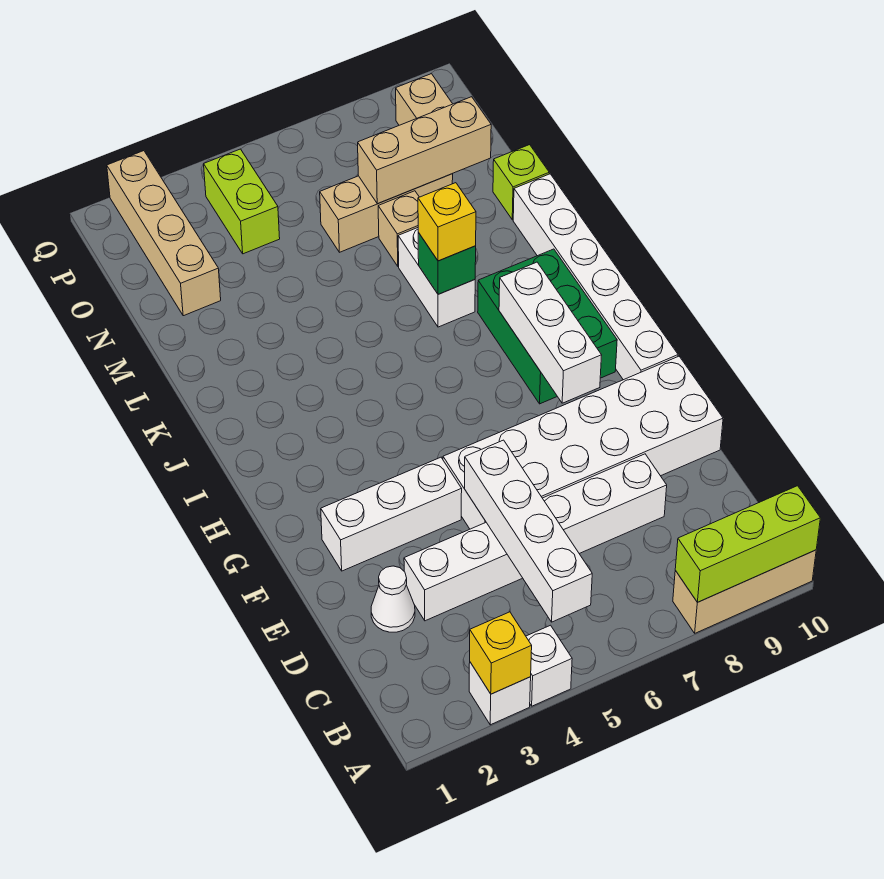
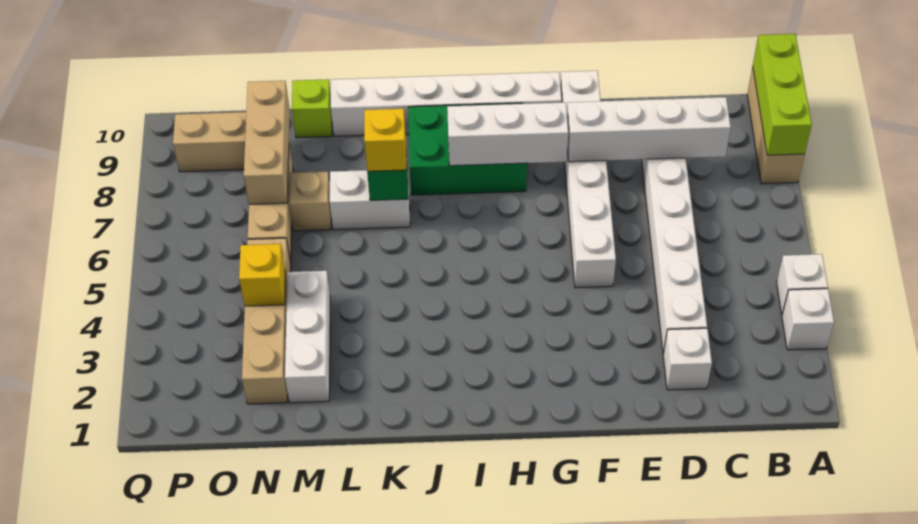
yellow brick A3 level 2 -> yellow brick N4 level 2
white brick B5:E5 level 2 -> white brick C8:F8 level 2
white cone D2 level 1 -> white brick D2 level 1
white brick E5:F10 level 1 -> white brick F5:F10 level 1
white brick F2:F4 level 1 -> white brick M2:M4 level 1
tan brick N2:Q2 level 1 -> tan brick N2:N5 level 1
lime brick O4:P4 level 1 -> none

